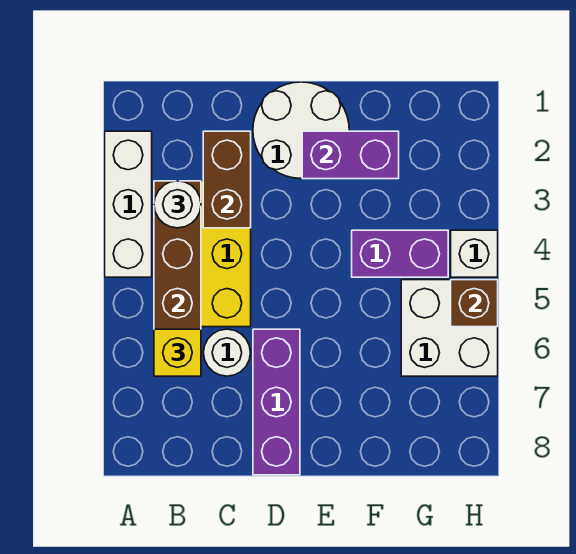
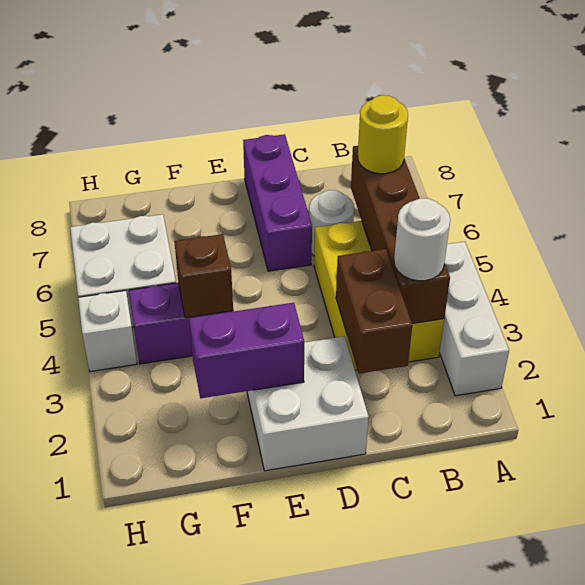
yellow brick B6 level 3 -> yellow round brick B6 level 3
white round brick D1:E2 level 1 -> white brick D1:E2 level 1
brown brick H5 level 2 -> brown brick F4 level 2

